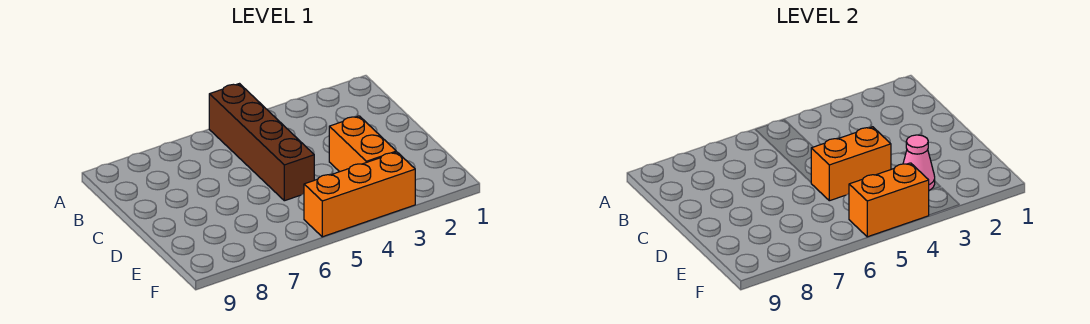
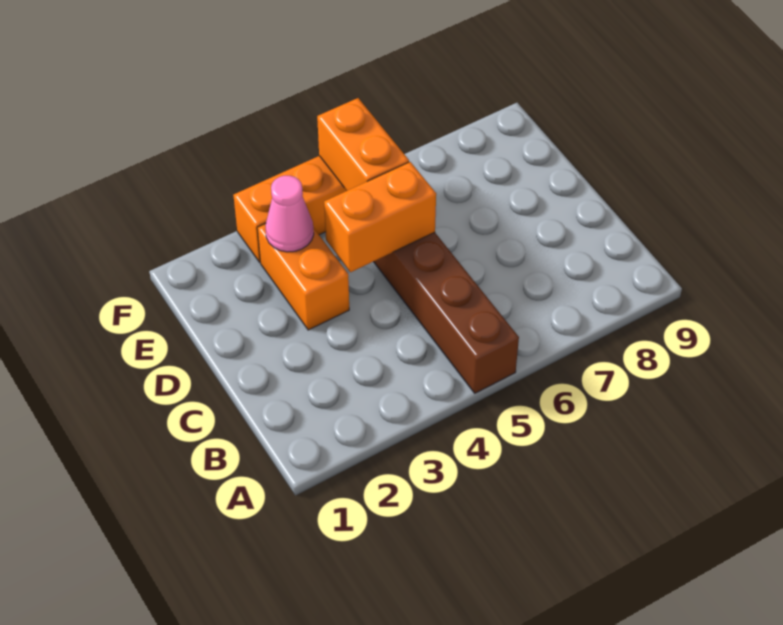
orange brick F4:F5 level 2 -> orange brick E5:F5 level 2

